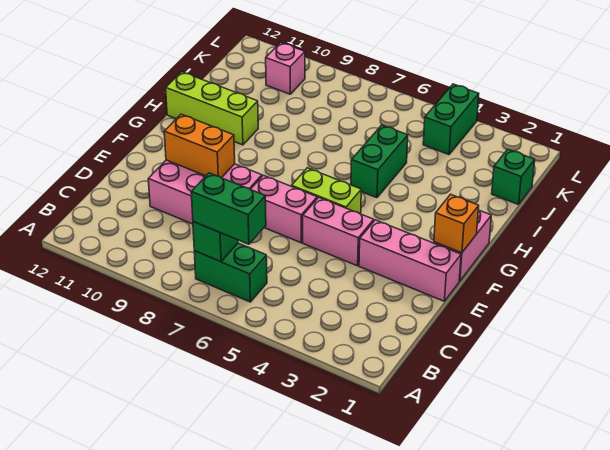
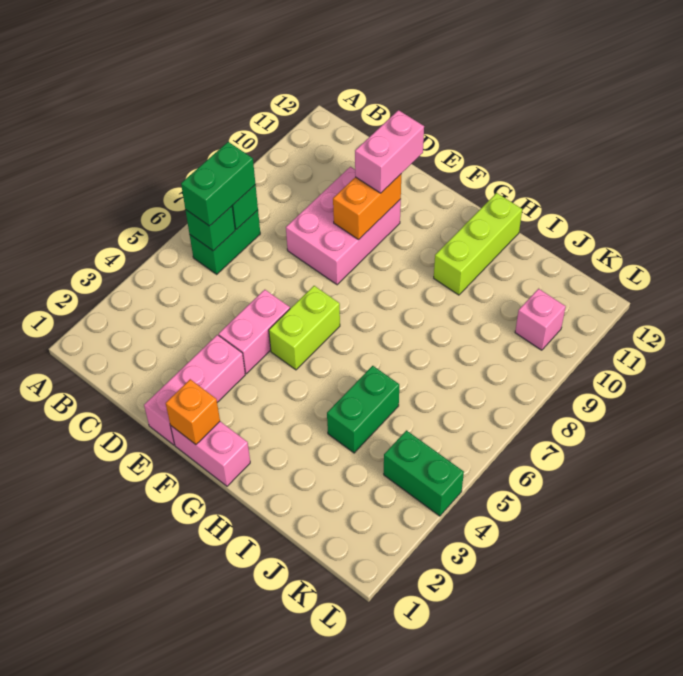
pink brick E6:E7 level 1 -> pink brick E10:E11 level 3
green brick H5:I5 level 1 -> green brick I4:I5 level 1
green brick J1 level 1 -> green brick B6 level 2

